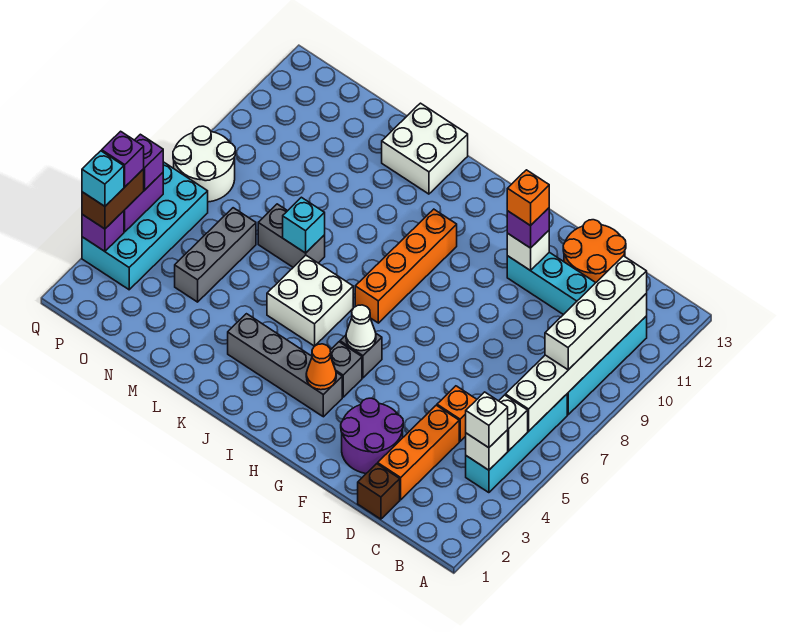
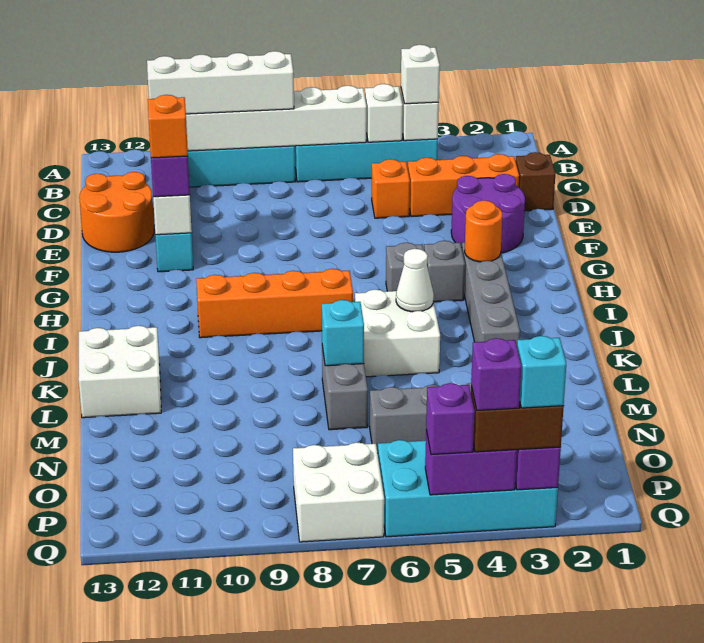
orange cone H3 level 2 -> orange round brick H3 level 2
white cone H5 level 2 -> white cone J5 level 2
white round brick P7:Q8 level 1 -> white brick P7:Q8 level 1

